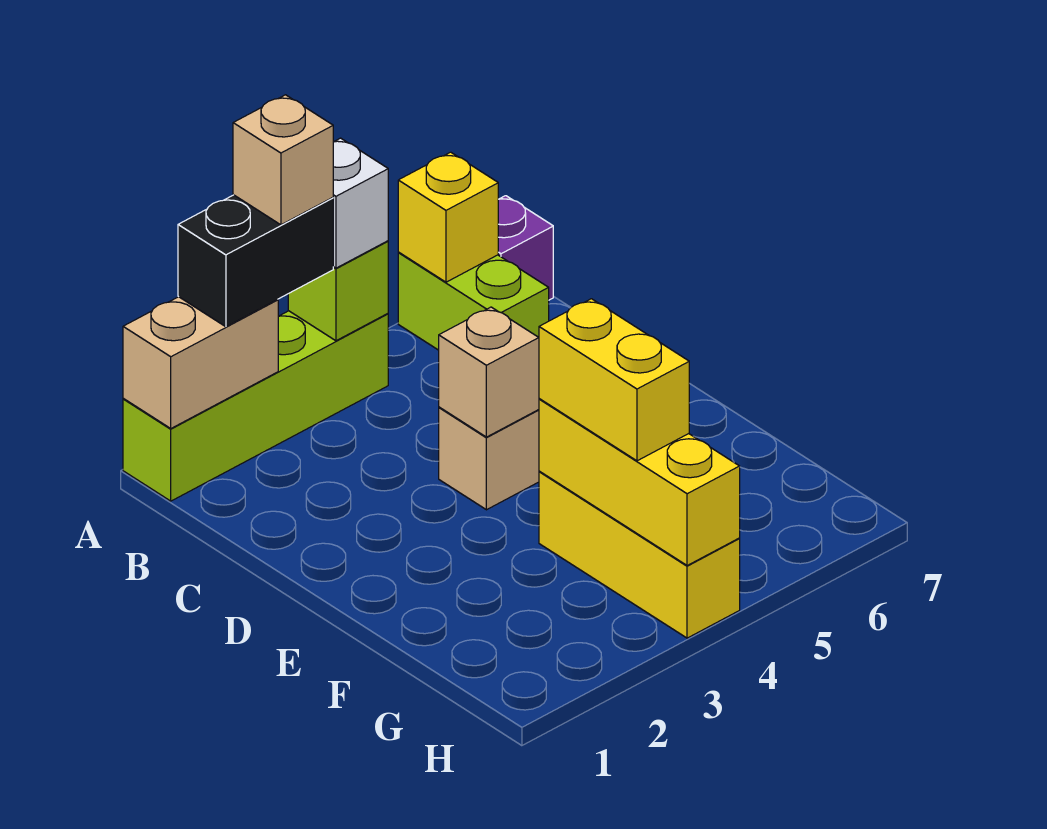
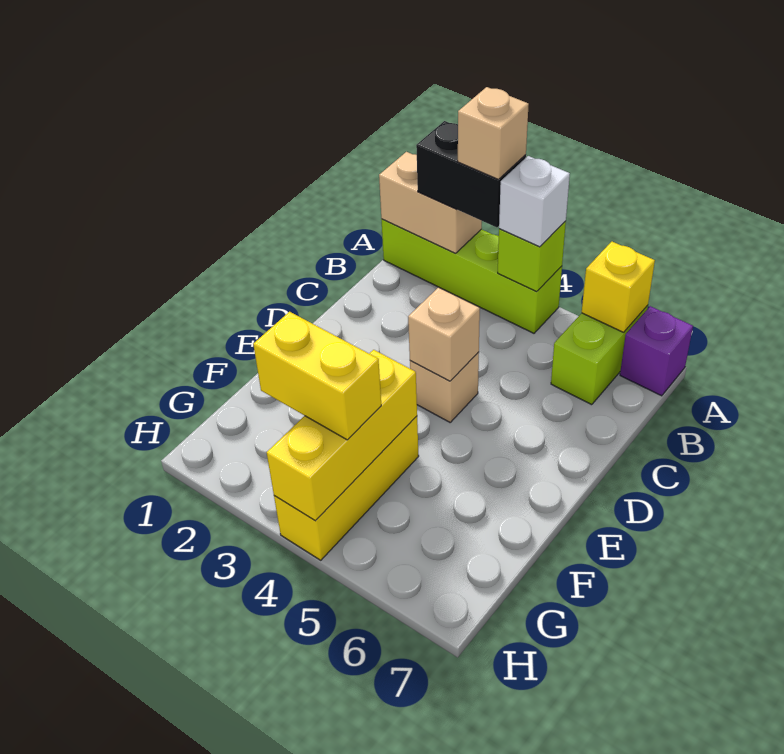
yellow brick F4:G4 level 3 -> yellow brick G3:G4 level 3

